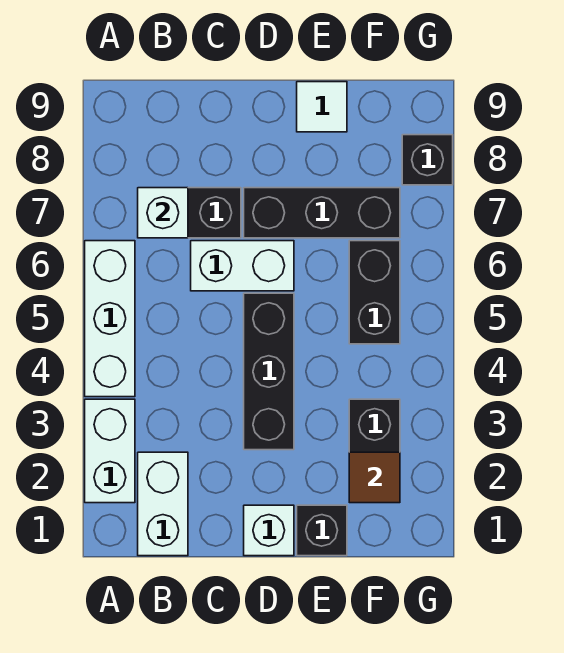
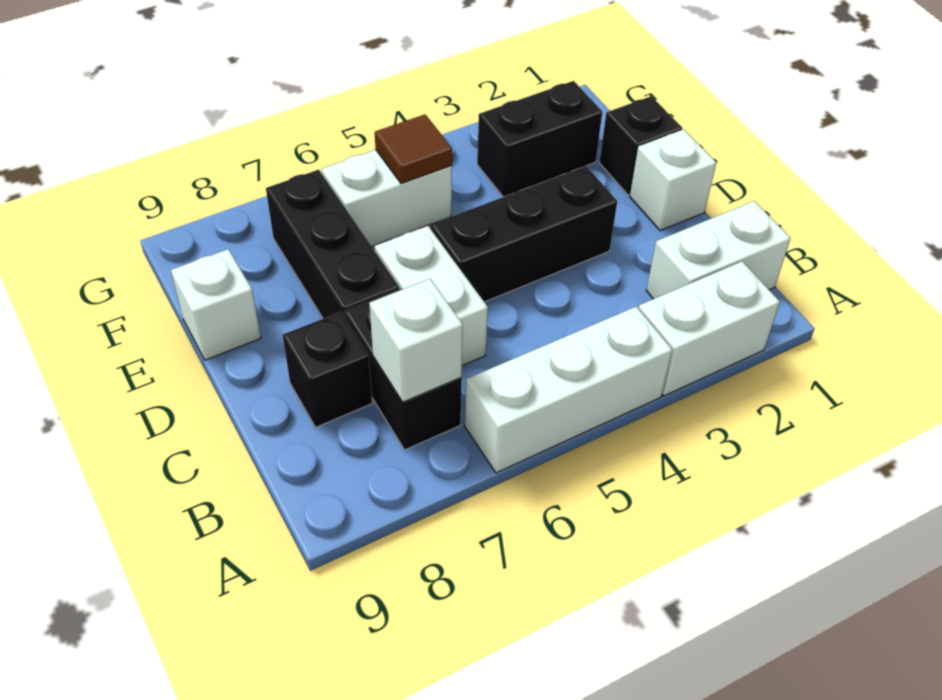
white tile E9 level 1 -> white brick E9 level 1
brown tile F2 level 2 -> brown tile F5 level 2
black brick F5:F6 level 1 -> white brick F5:F6 level 1
black brick G8 level 1 -> black brick C8 level 1

